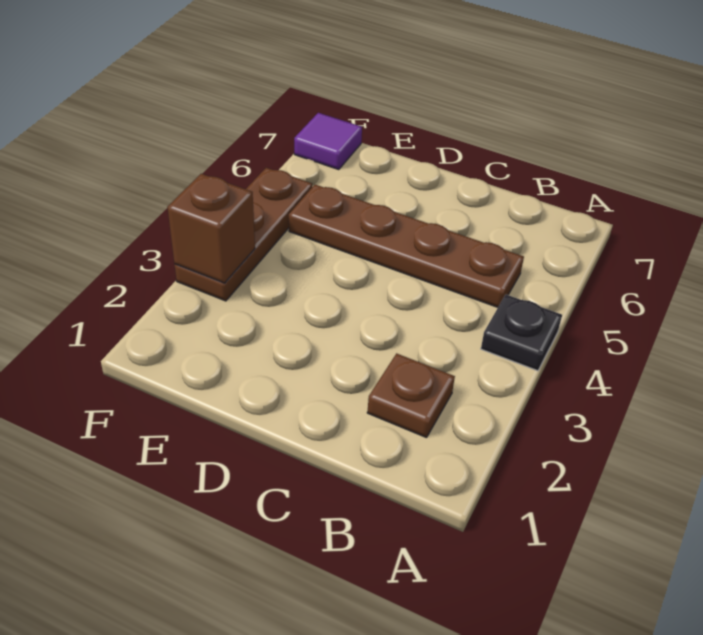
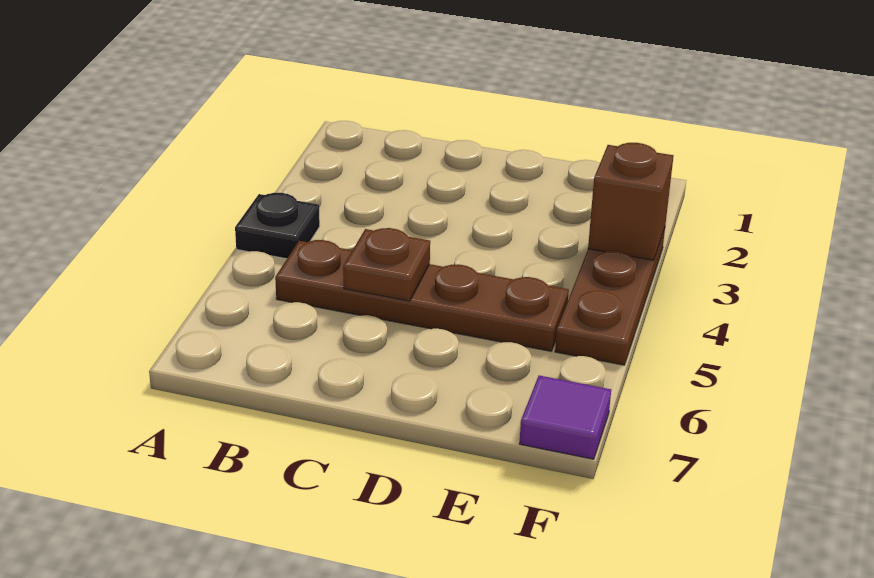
brown plate B2 level 1 -> brown plate C5 level 2

